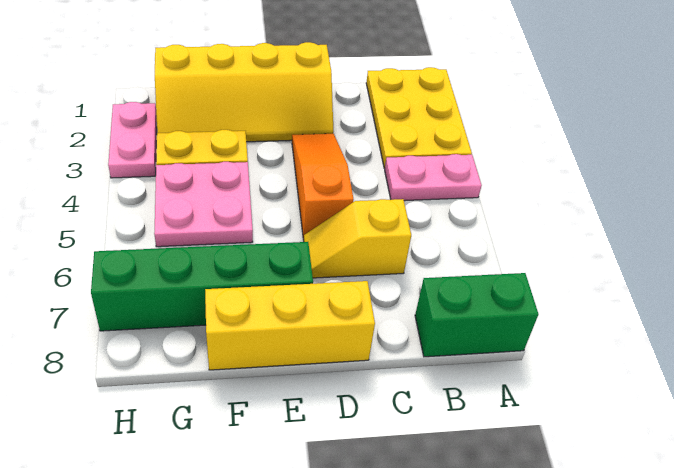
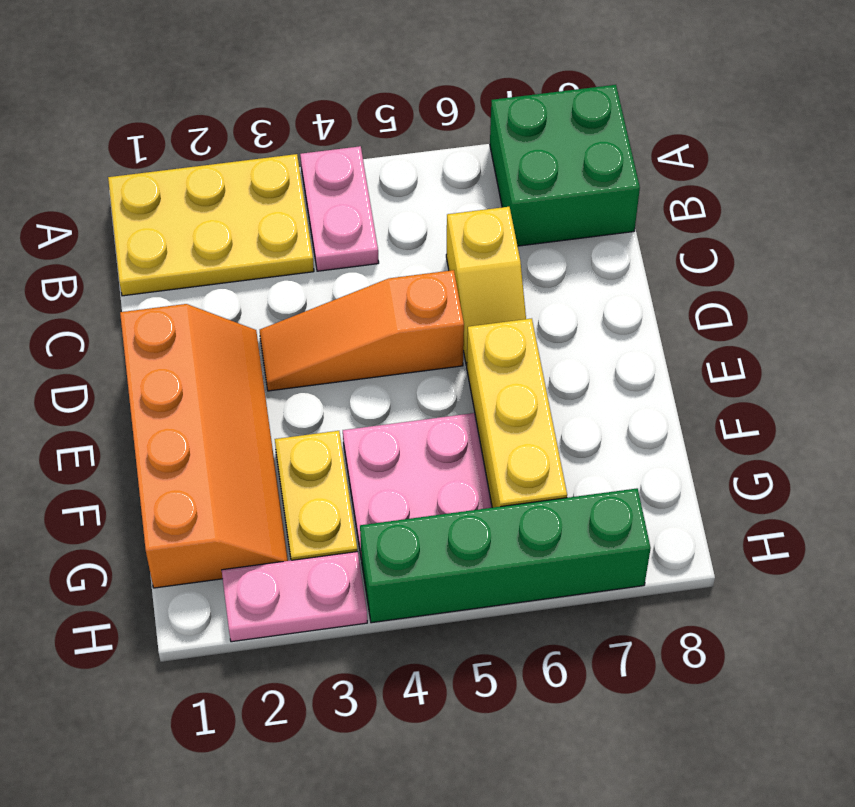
green brick A8:B8 level 1 -> green brick A7:B8 level 1
yellow slope D1:G2 level 1 top 1 -> orange slope D1:G2 level 1 top 1
yellow brick D8:F8 level 1 -> yellow brick E6:G6 level 1
green brick E7:H7 level 1 -> green brick H4:H7 level 1

